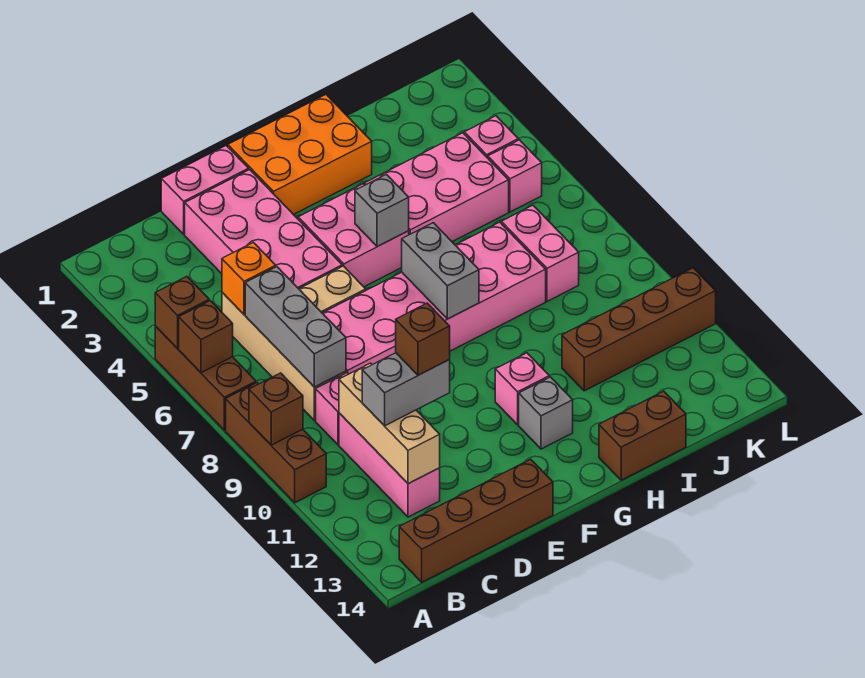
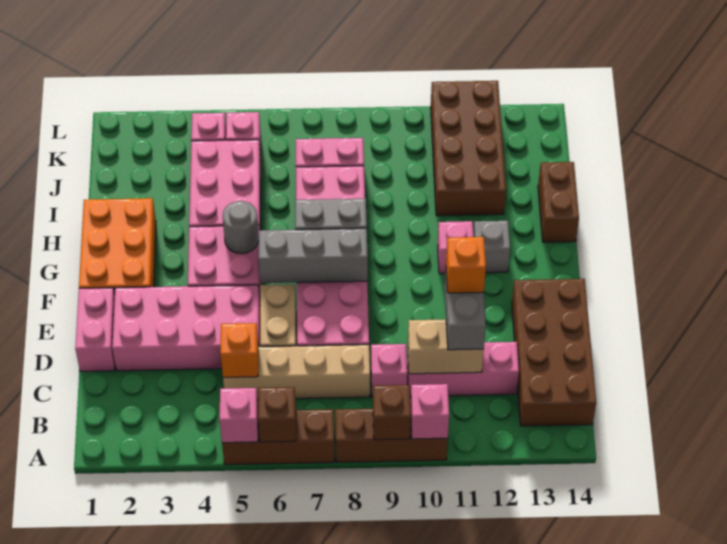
brown brick A5 level 2 -> pink brick A5 level 2
none -> pink brick A10 level 2
brown brick B14:E14 level 1 -> brown brick B13:E14 level 1
grey brick C6:C8 level 2 -> grey brick F6:F8 level 2
tan brick C10:C12 level 2 -> tan brick C10:C11 level 2
brown brick D11 level 4 -> orange brick D11 level 4
grey brick G5 level 2 -> grey round brick G5 level 2
brown brick I11:L11 level 1 -> brown brick I11:L12 level 1

